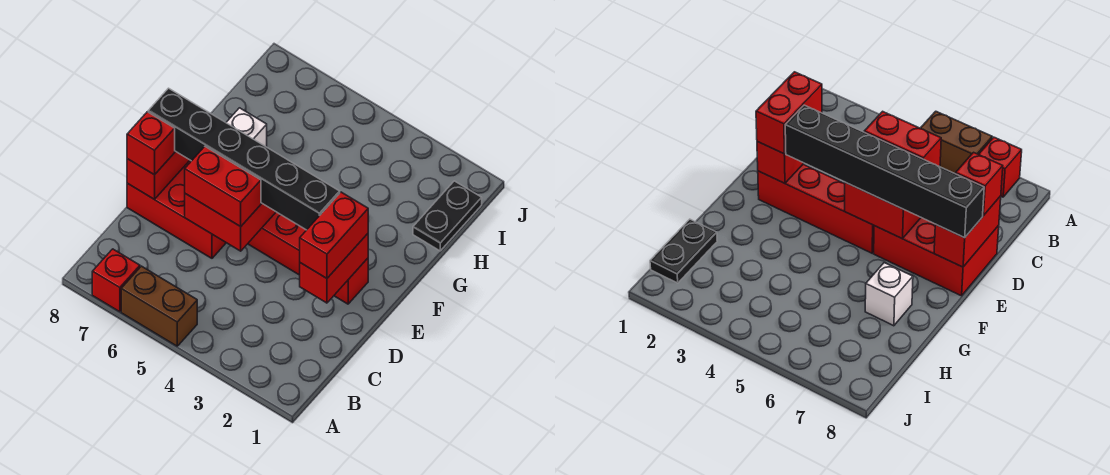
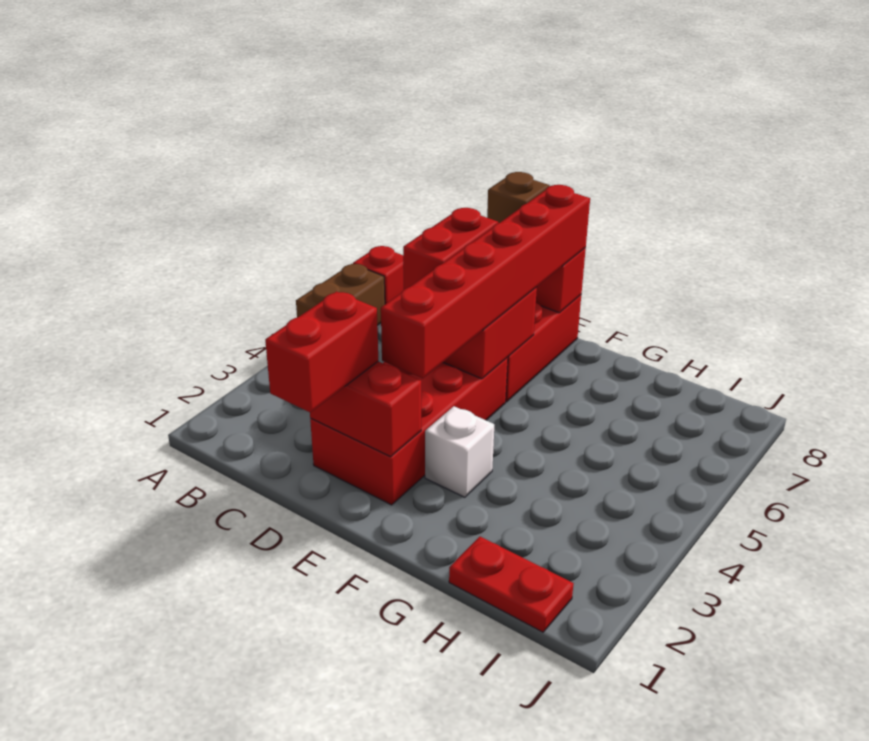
red brick D2:E2 level 3 -> red brick D1:D2 level 3
red brick D8 level 3 -> brown brick D8 level 3
red brick E2:E5 level 1 -> red brick D2:E5 level 1
black brick E3:E8 level 3 -> red brick E3:E8 level 3
white brick G7 level 1 -> white brick F3 level 1
black plate H1:I1 level 1 -> red plate H1:I1 level 1

